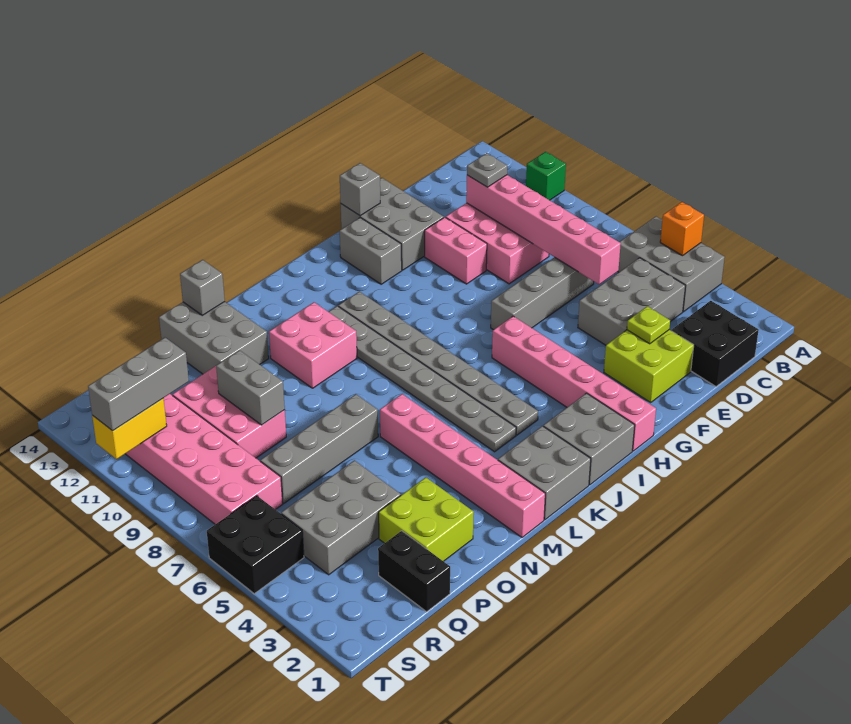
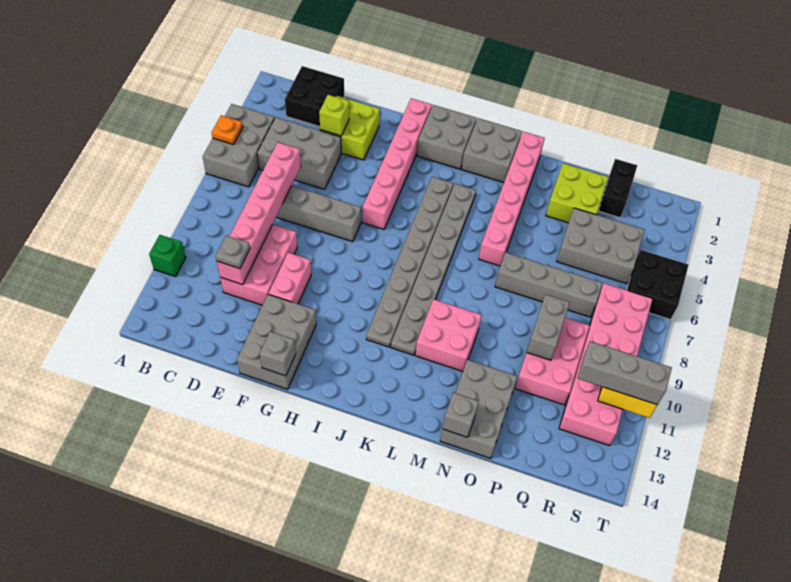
orange brick A5 level 2 -> orange plate A5 level 2
lime plate E3 level 2 -> lime brick E3 level 2
grey brick H12:H13 level 1 -> none

